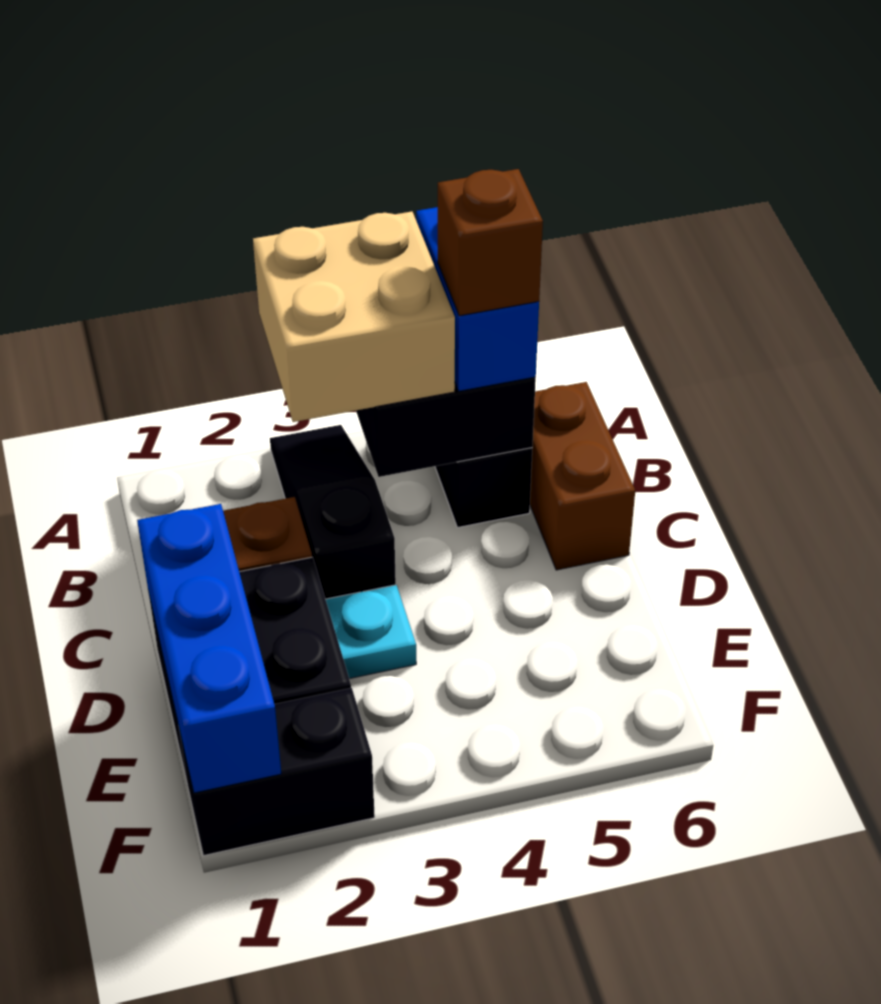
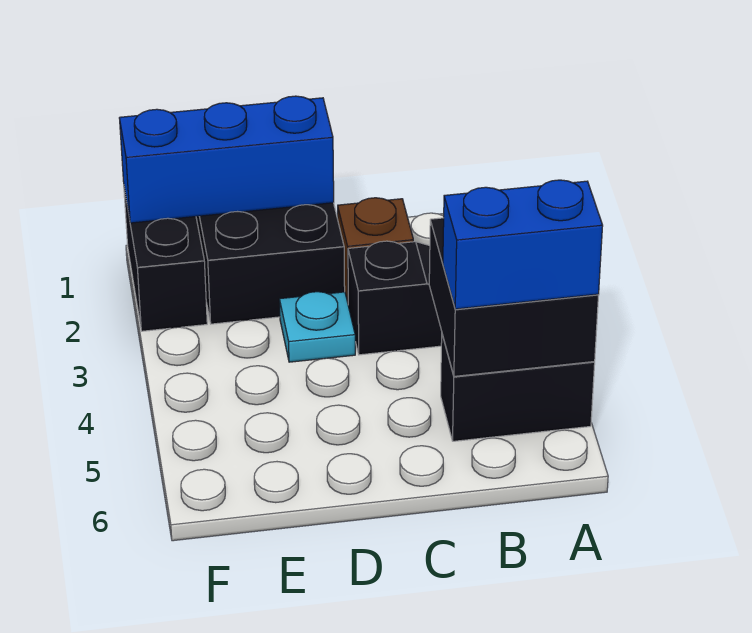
tan brick A3:B4 level 3 -> none
brown brick B5 level 4 -> none
brown brick B6:C6 level 1 -> none

